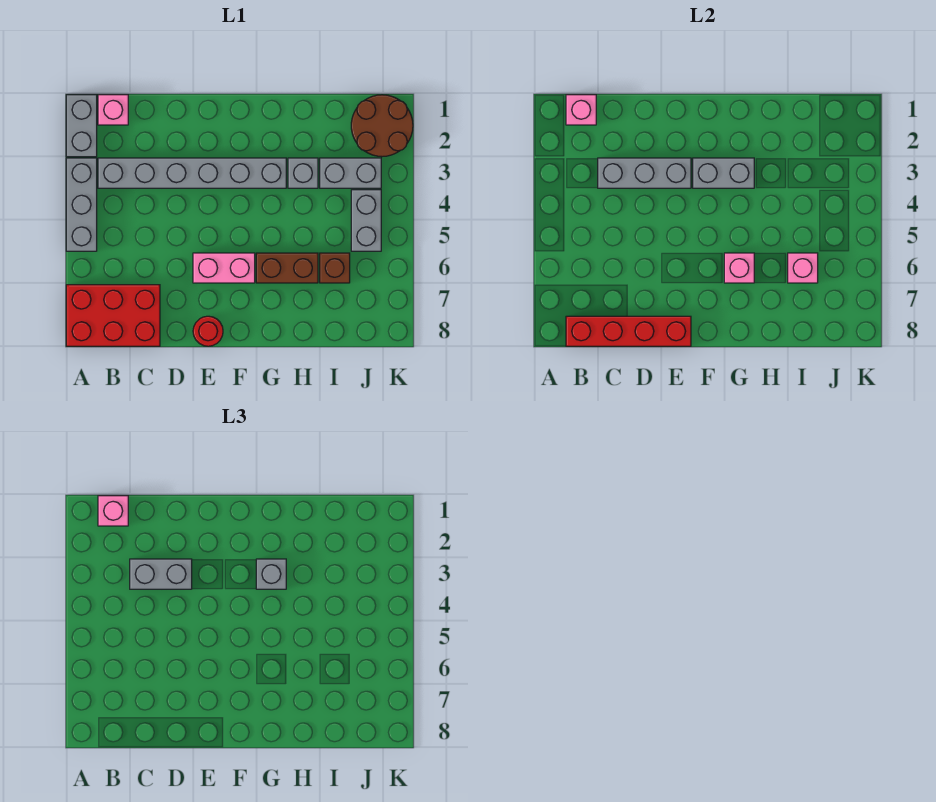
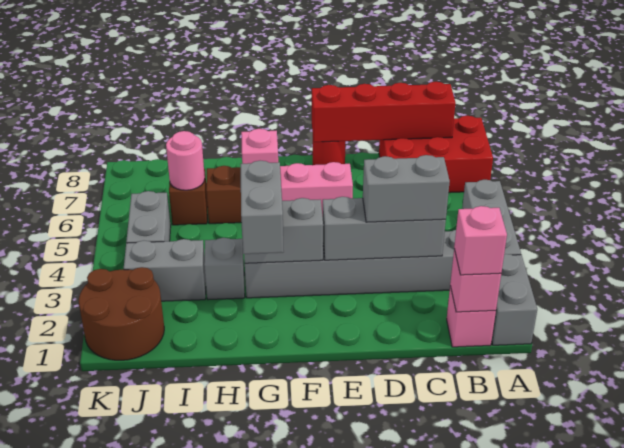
grey brick G3 level 3 -> grey brick G2:G3 level 3
pink brick I6 level 2 -> pink round brick I6 level 2

